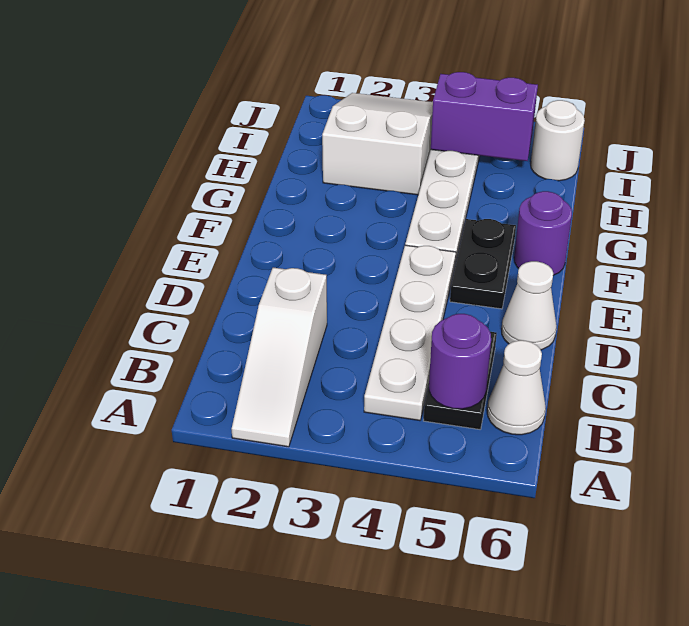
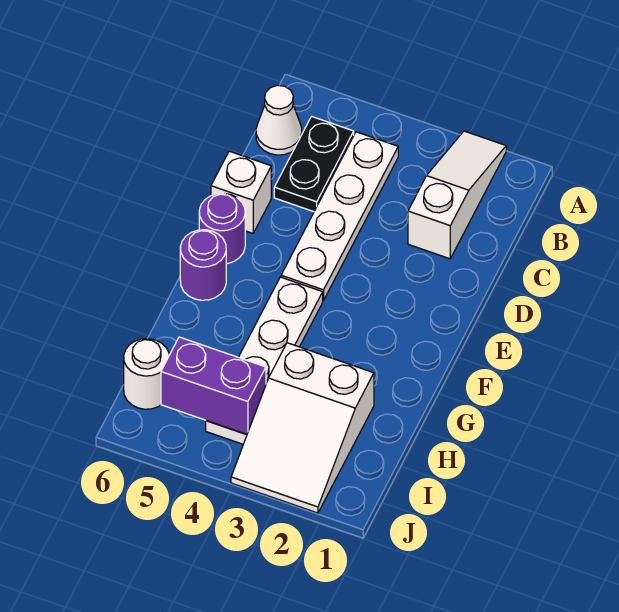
purple round brick B5 level 2 -> purple round brick E6 level 1
white cone D6 level 1 -> white brick D6 level 1
black plate E5:F5 level 1 -> none

